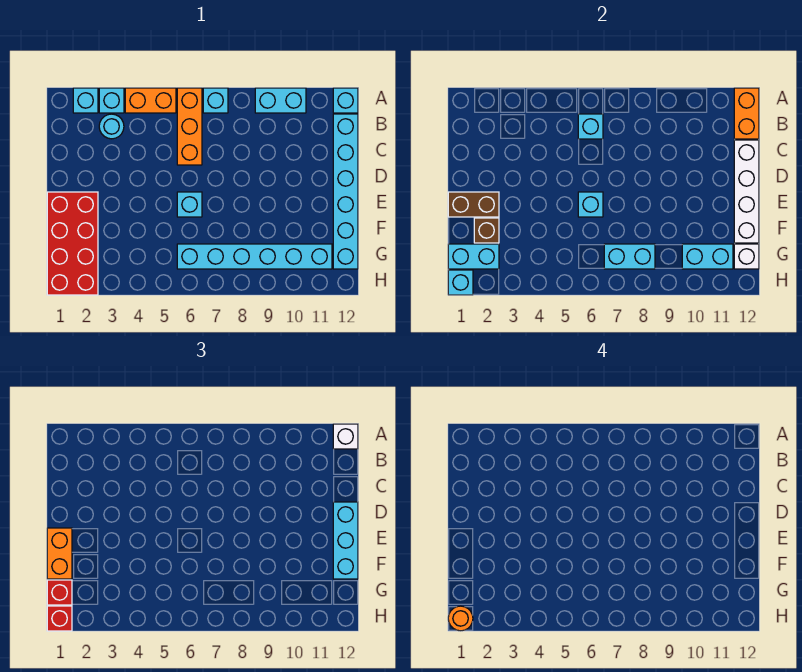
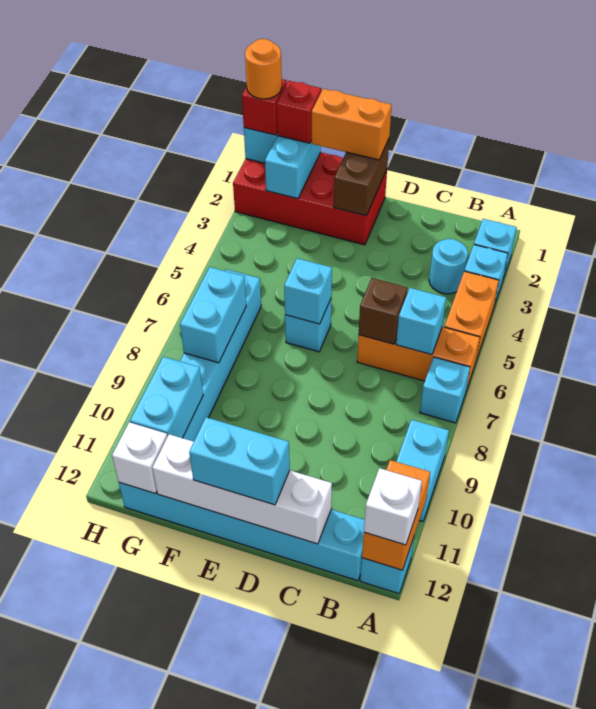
orange brick A12:B12 level 2 -> orange brick A11:A12 level 2
cyan brick D12:F12 level 3 -> cyan brick D12:E12 level 3
brown brick F2 level 2 -> brown brick C6 level 2

